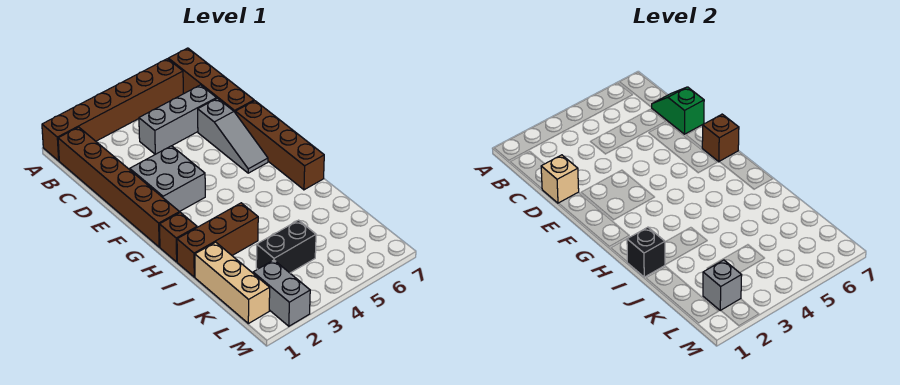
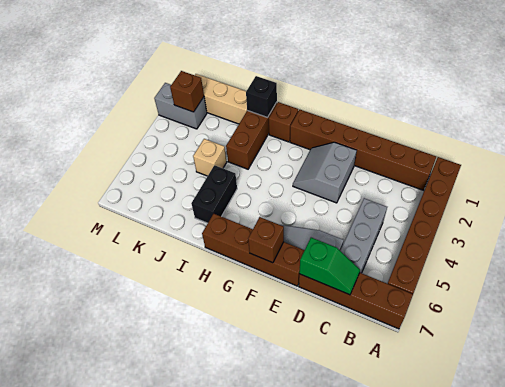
tan brick D1 level 2 -> tan brick J4 level 1
grey brick E2:F3 level 1 -> grey slope E2:F3 level 1 top E
black brick K3:K4 level 1 -> black brick I5:I6 level 1
grey brick L2 level 2 -> brown brick L2 level 2

